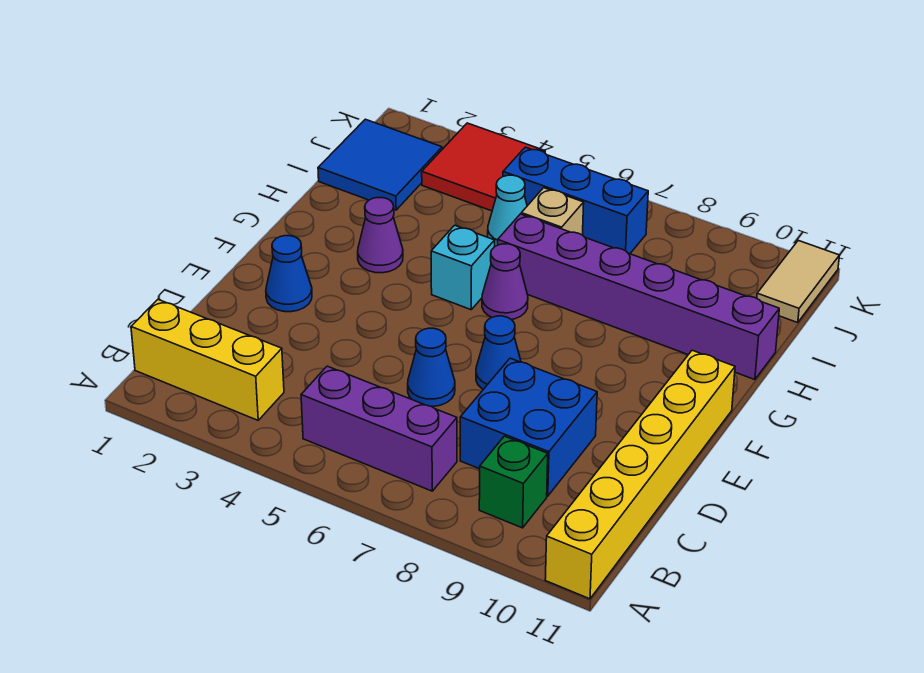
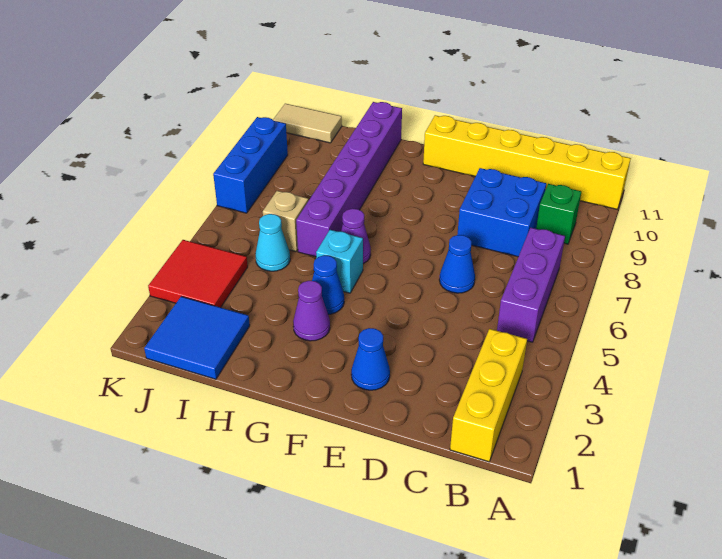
blue cone E7 level 1 -> blue cone G4 level 1
blue brick J5:J7 level 1 -> blue brick K7:K9 level 1

